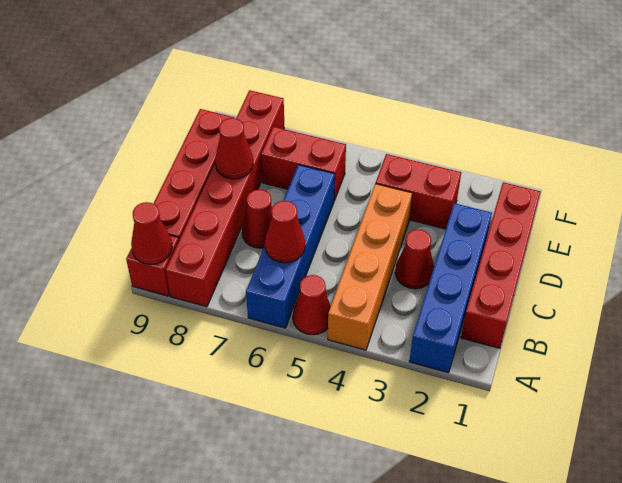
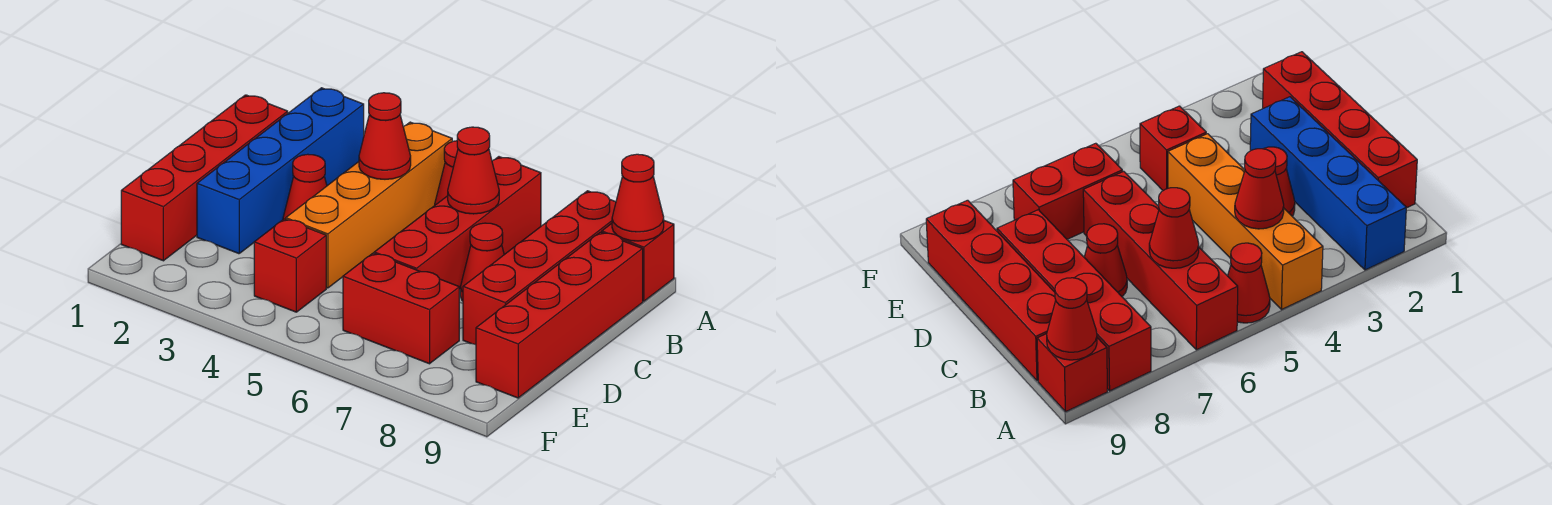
blue brick A6:D6 level 1 -> red brick A6:D6 level 1
red brick A8:F8 level 1 -> red brick A8:D8 level 1
red cone D8 level 2 -> red cone B4 level 2
red brick E3:E4 level 1 -> red brick E4 level 1

